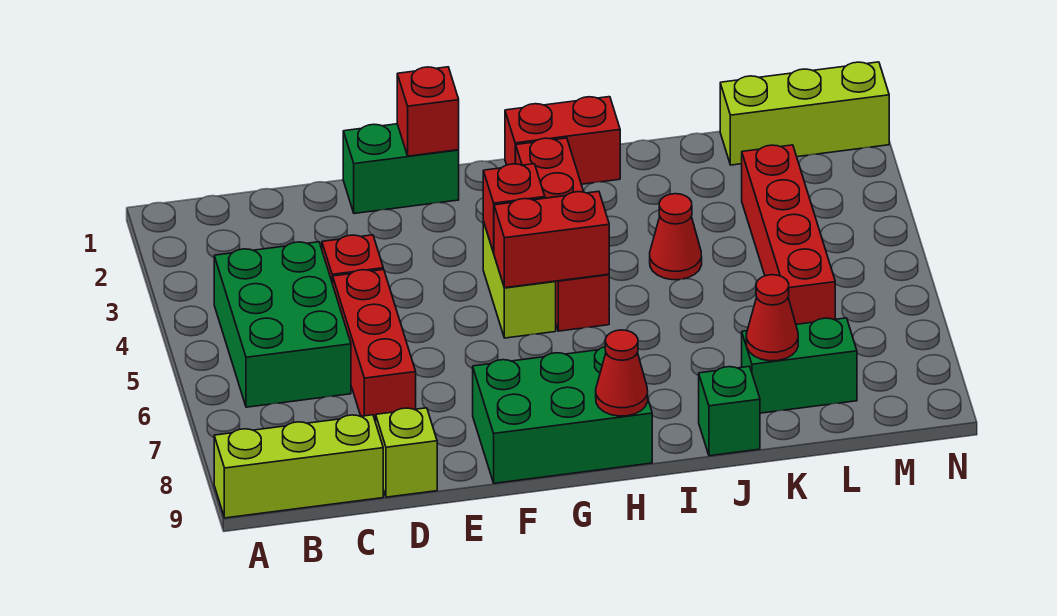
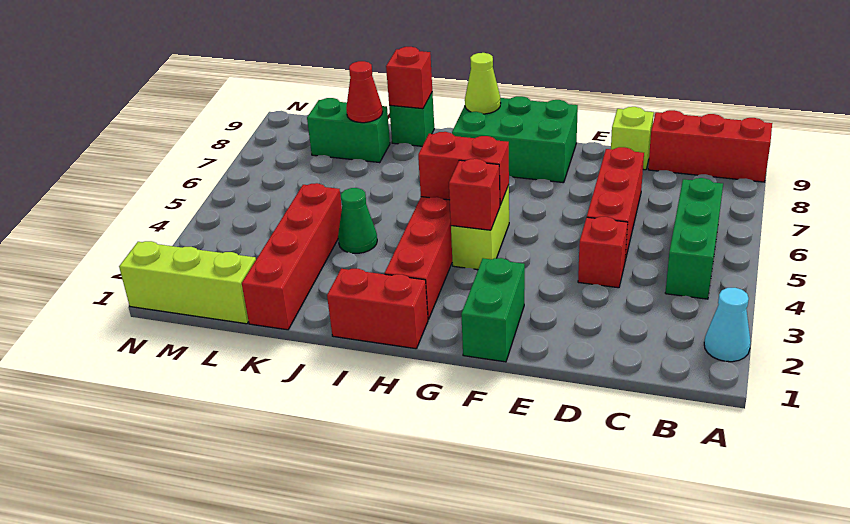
none -> cyan cone A2 level 1
lime brick A9:C9 level 1 -> red brick A9:C9 level 1
green brick B4:C6 level 1 -> green brick B4:B6 level 1
green brick E1:F1 level 1 -> green brick F1:F2 level 1
red brick F1 level 2 -> red brick J9 level 2
red cone H9 level 2 -> lime cone H9 level 2
red cone J4 level 1 -> green cone J4 level 1
red brick L3:L6 level 1 -> red brick K1:K4 level 1

